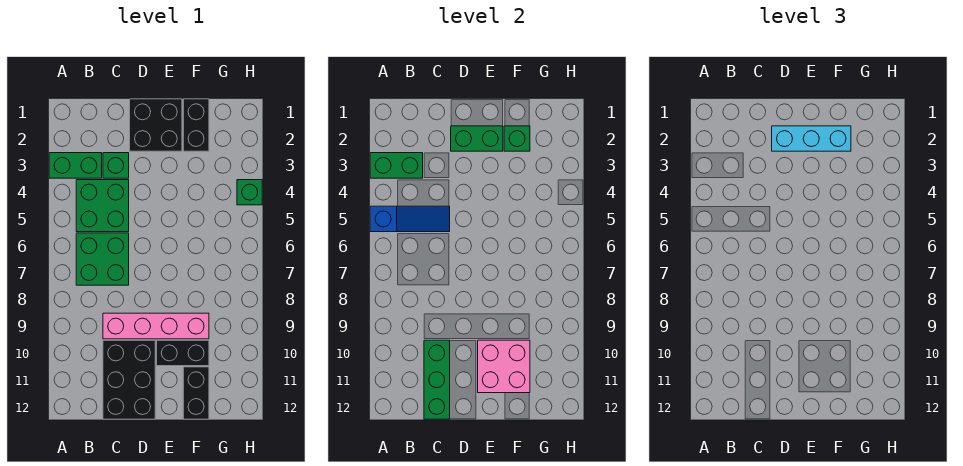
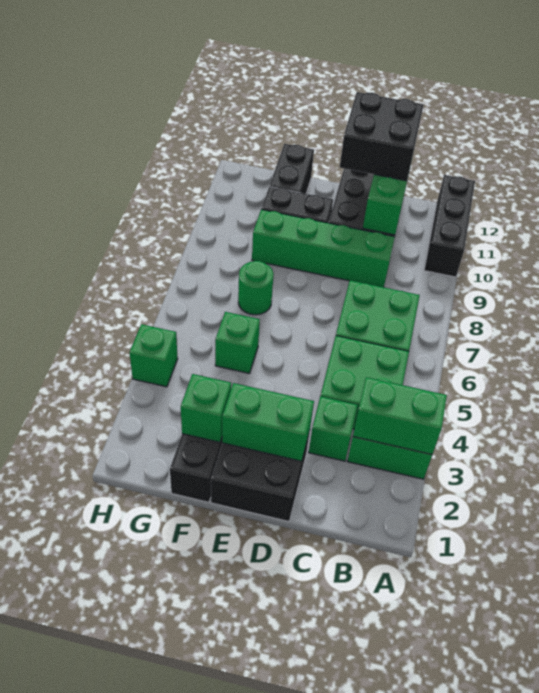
blue slope A5:C5 level 2 top A -> none
none -> black brick A10:A12 level 1
pink brick C9:F9 level 1 -> green brick C9:F9 level 1
none -> black brick C11:D12 level 3
cyan brick D2:F2 level 3 -> none
pink brick E10:F11 level 2 -> none
none -> green brick F5 level 1
none -> green round brick F7 level 1

